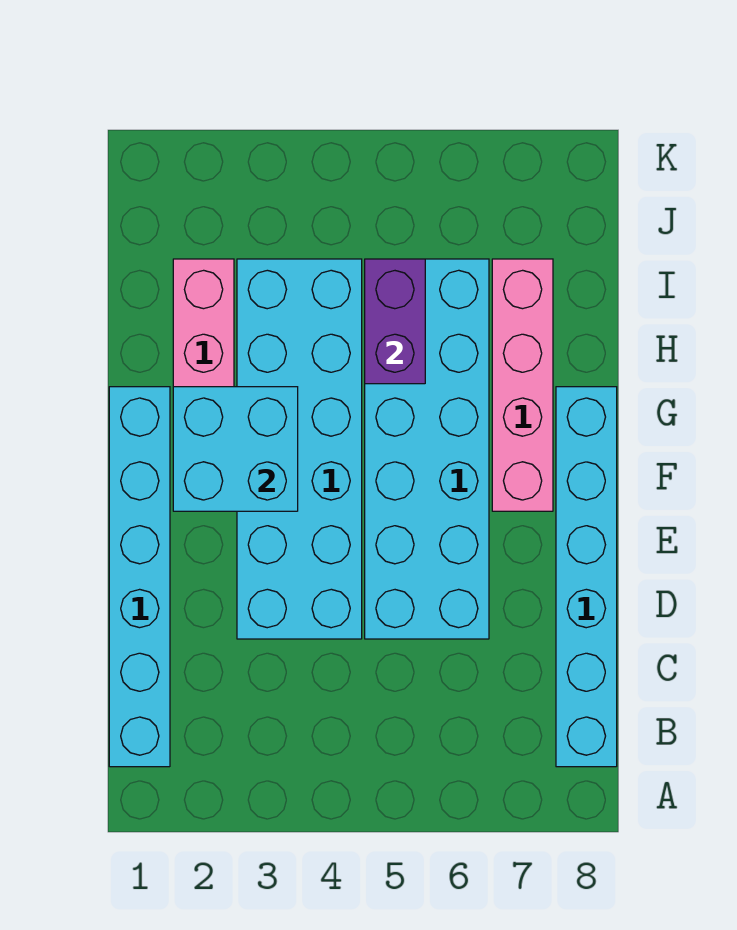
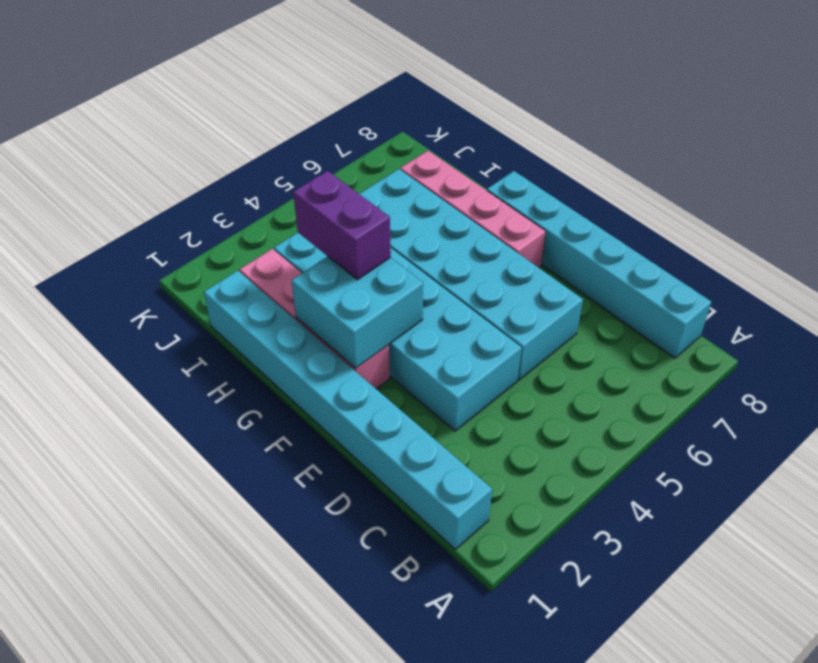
cyan brick B1:G1 level 1 -> cyan brick B1:I1 level 1
purple brick H5:I5 level 2 -> purple brick G3:H3 level 3

